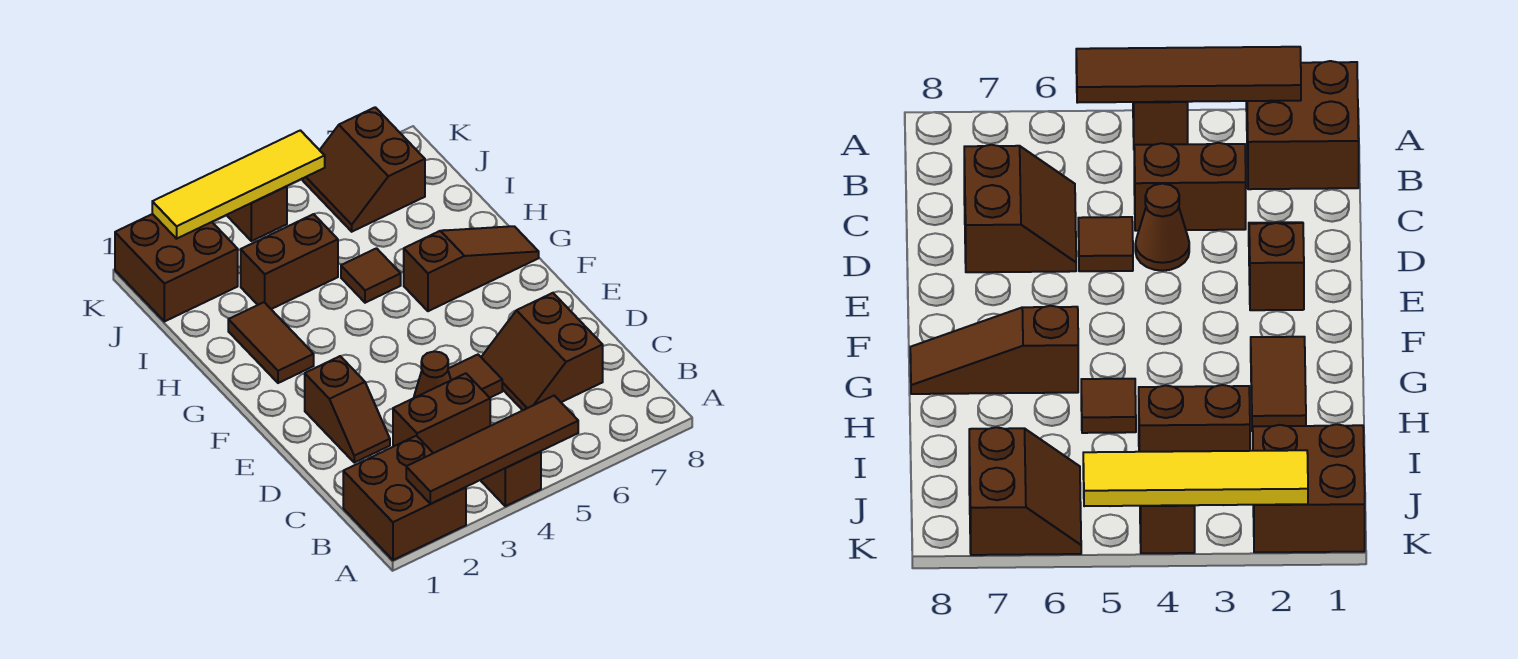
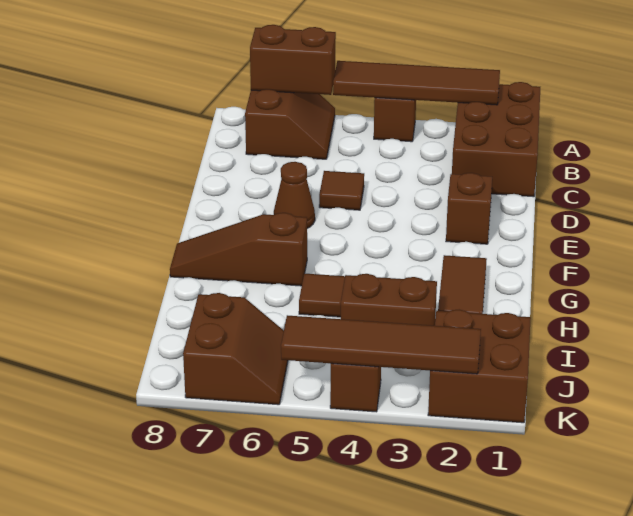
brown brick A1:B2 level 1 -> brown brick A1:C2 level 1
brown brick C3:C4 level 1 -> brown brick A6:A7 level 2
brown slope C6:D7 level 1 top 7 -> brown slope A6:B7 level 1 top 7
brown cone D4 level 1 -> brown cone E6 level 1
yellow tile K2:K5 level 2 -> brown tile K2:K5 level 2

